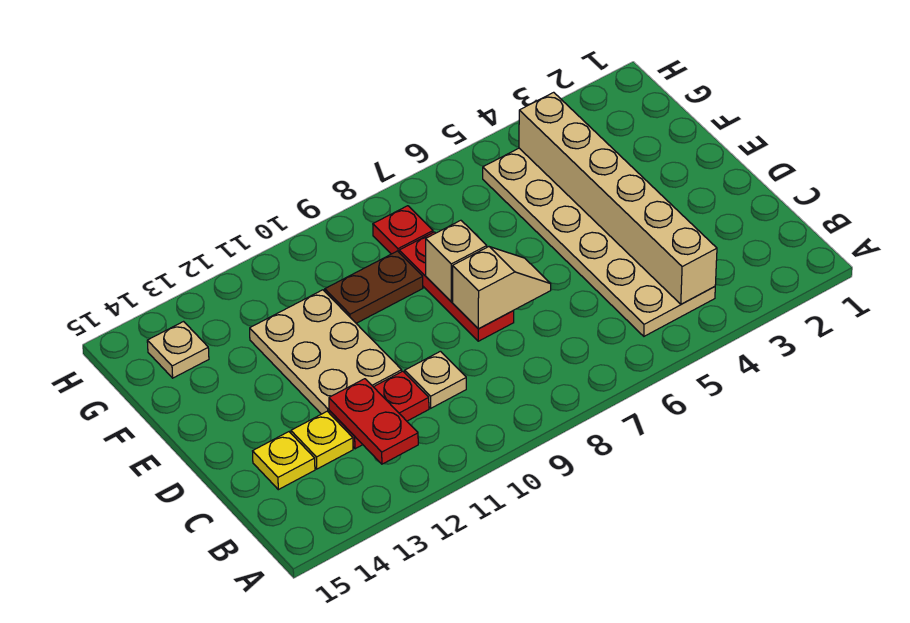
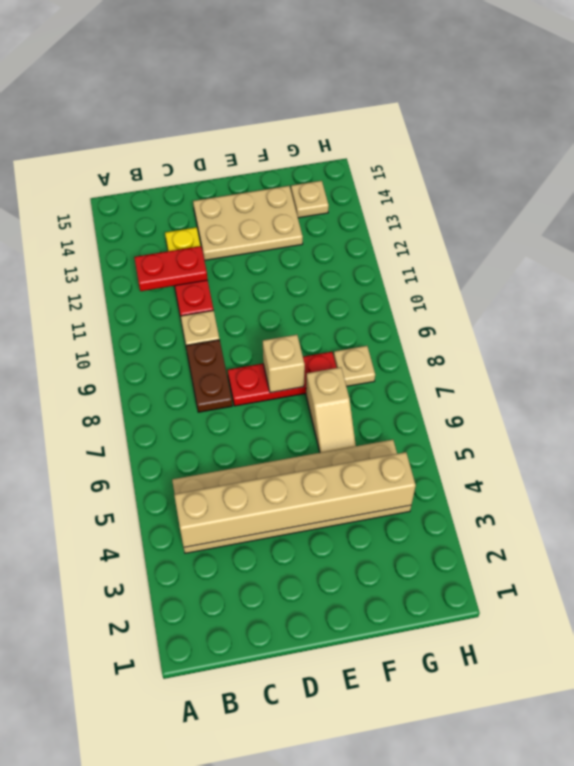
yellow plate C14 level 1 -> none
tan slope D7:D8 level 2 top 8 -> tan slope F6:F7 level 1 top 7
tan plate D11:F12 level 1 -> tan plate D13:F14 level 1
brown plate F9:F10 level 1 -> brown plate C8:C9 level 1
red plate G8 level 1 -> tan plate G8 level 1

